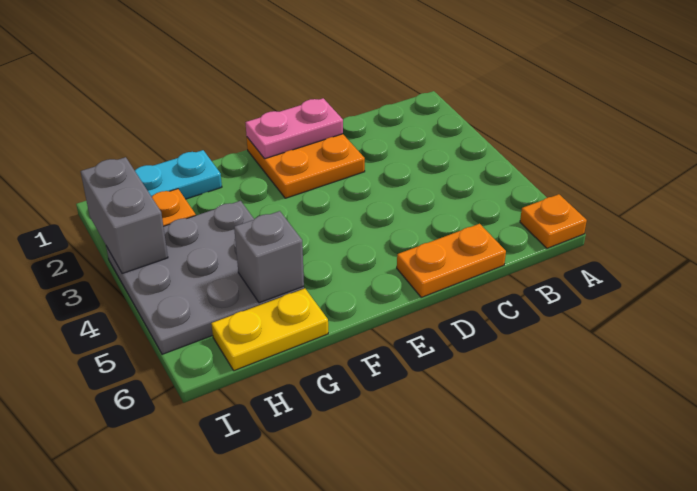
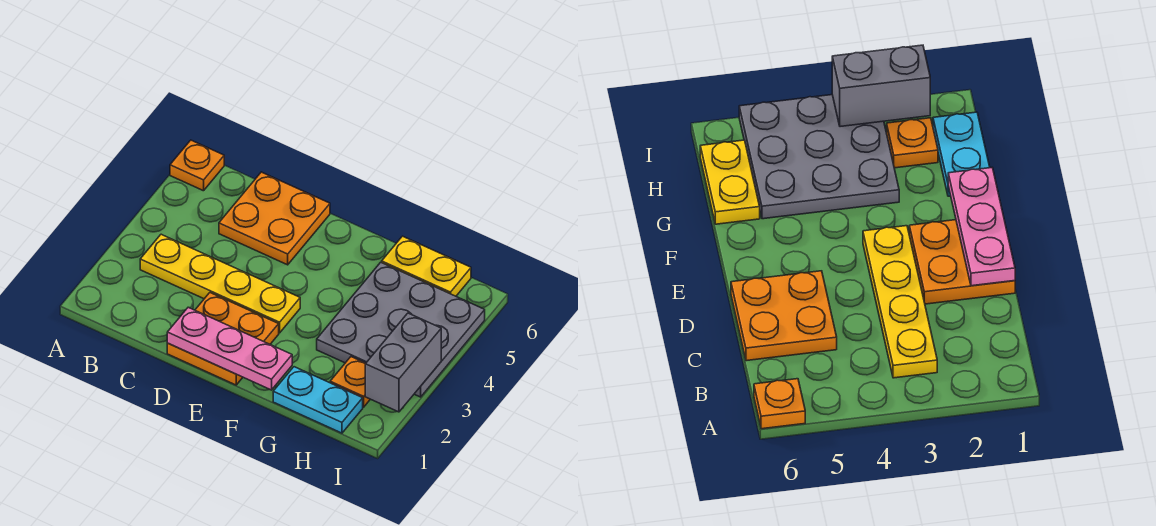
none -> yellow plate B3:E3 level 1
orange plate C6:D6 level 1 -> orange plate C5:D6 level 1
pink plate D1:E1 level 2 -> pink plate D1:F1 level 2
grey brick G5 level 2 -> none

